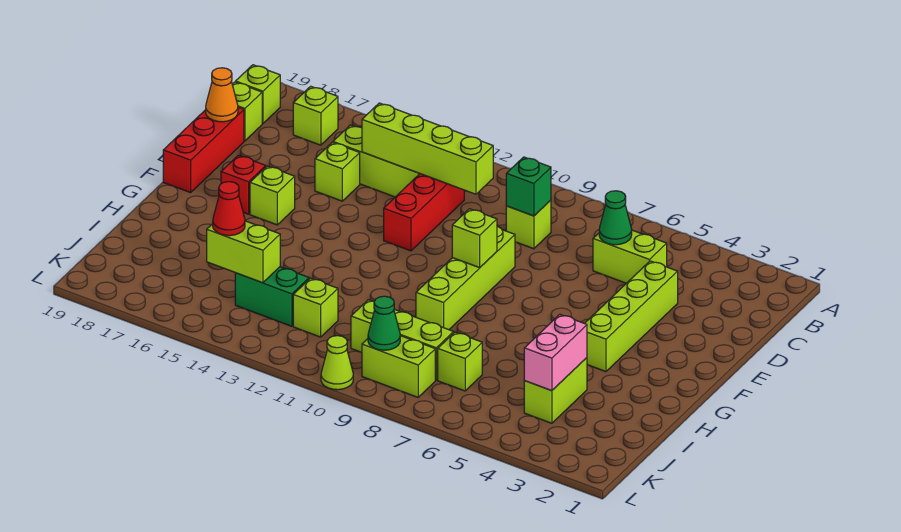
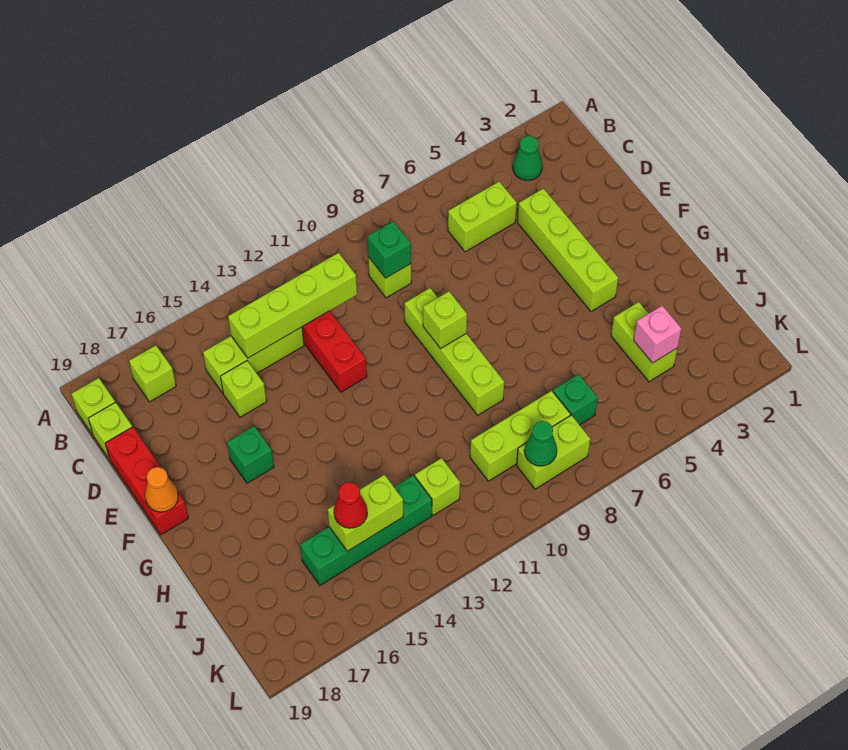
green cone C6 level 2 -> green cone B3 level 1
orange cone D19 level 2 -> orange cone F19 level 2
lime brick F16 level 1 -> green brick F16 level 1
red brick F17 level 1 -> none
pink brick I4:J4 level 2 -> pink brick J4 level 2
lime brick J7 level 1 -> green brick J7 level 1
green brick J13:J14 level 1 -> green brick J13:J16 level 1
lime cone L10 level 1 -> none

